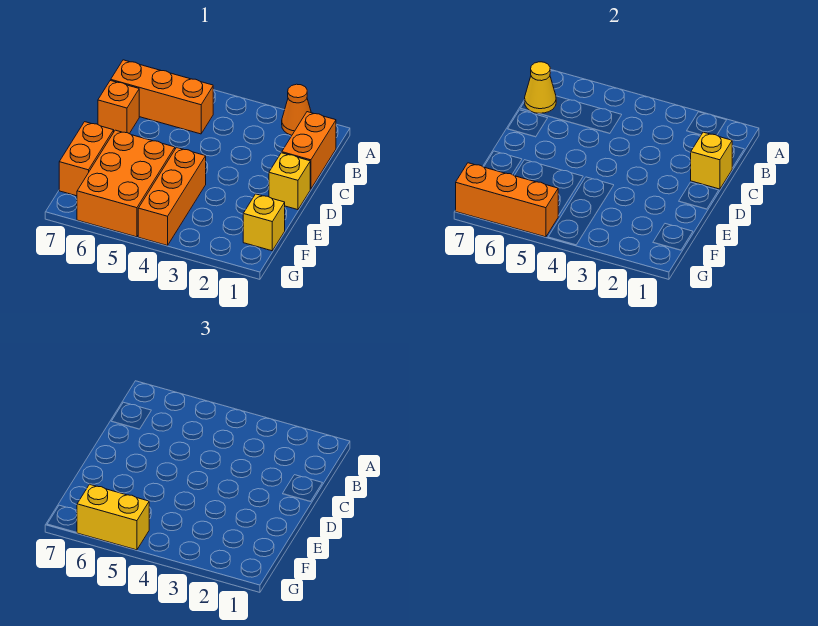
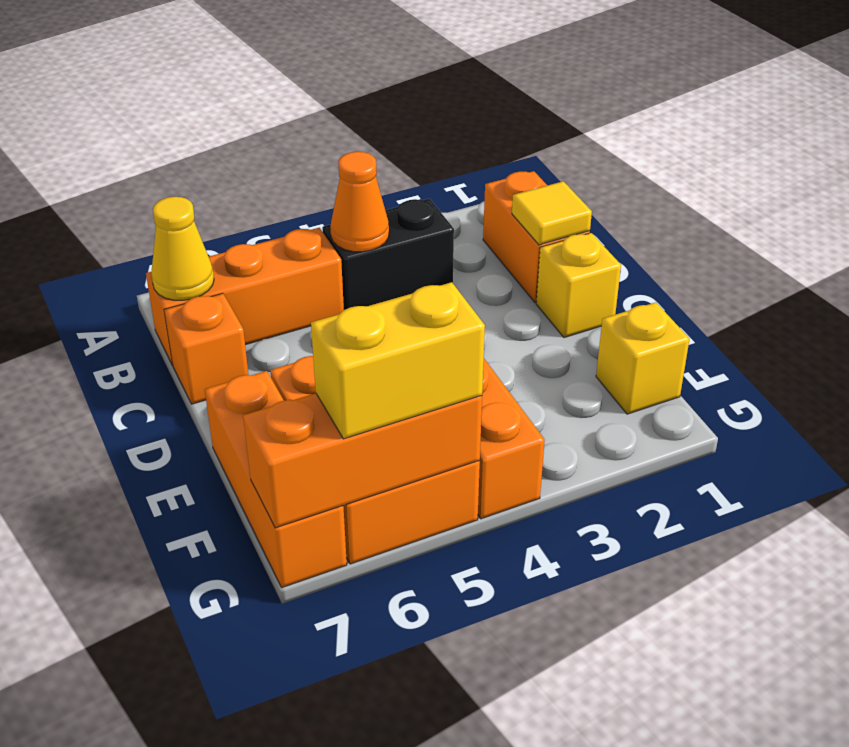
orange cone A2 level 1 -> orange cone B4 level 2
none -> black brick B3:B4 level 1
yellow brick C1 level 2 -> yellow tile C1 level 2
orange brick E7:F7 level 1 -> orange brick E7:G7 level 1

